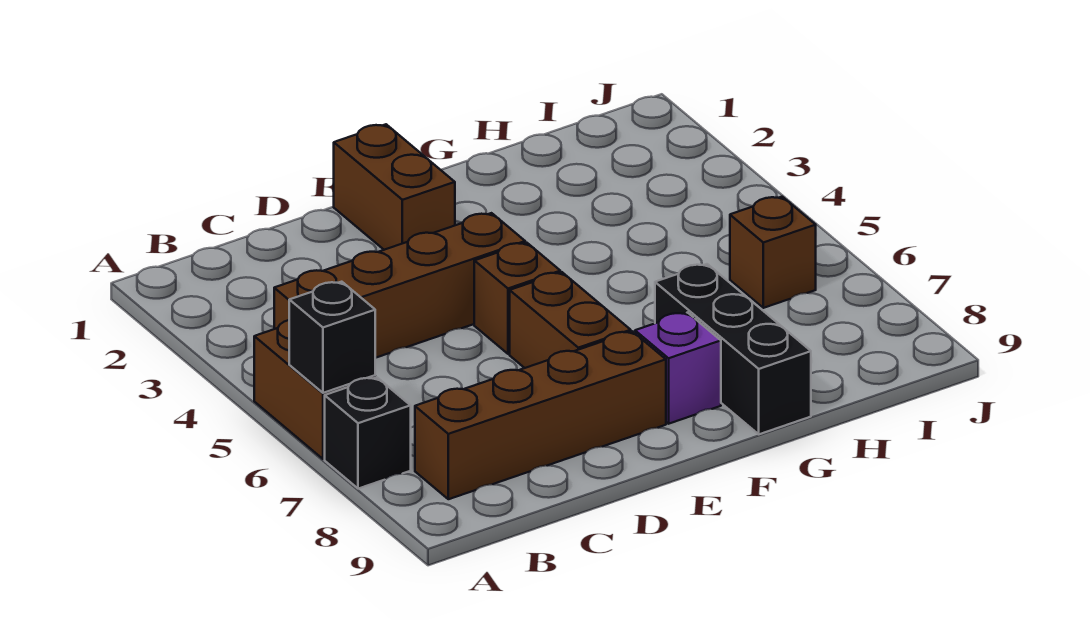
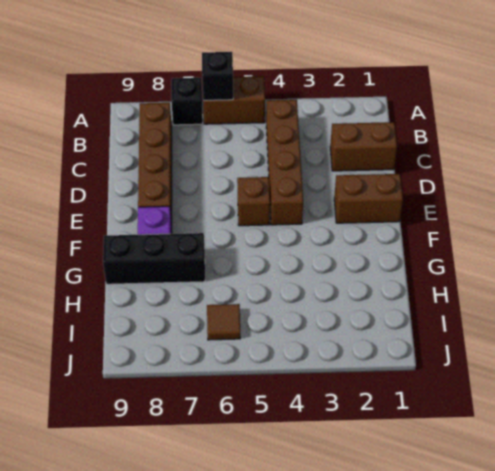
brown brick E6:E7 level 1 -> brown brick C1:C2 level 1
brown brick I6 level 1 -> brown tile I6 level 1

